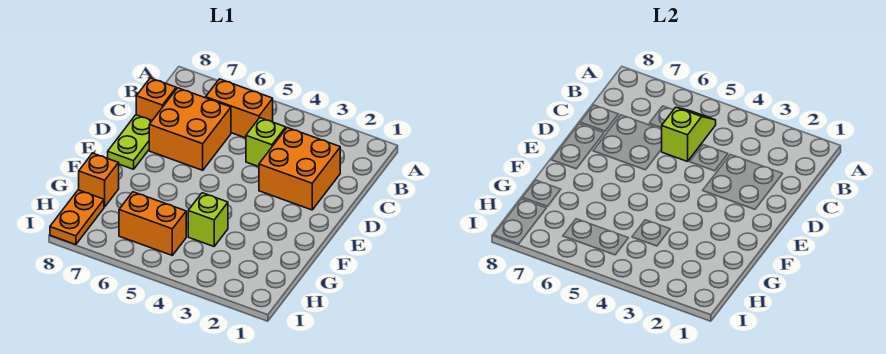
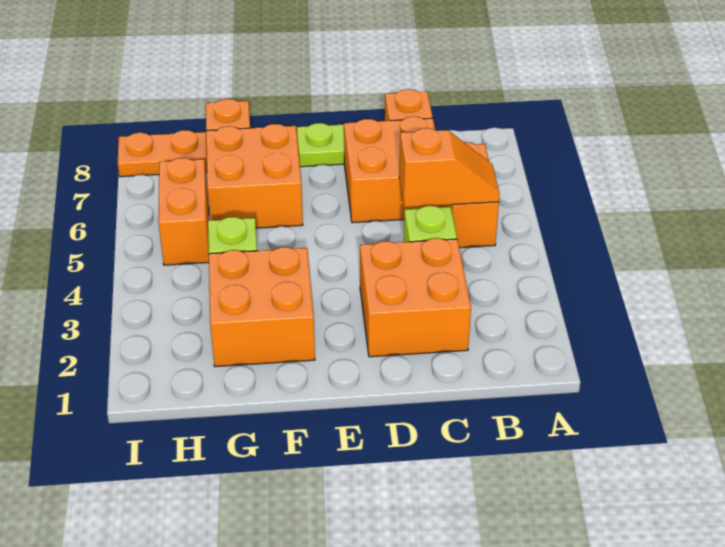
lime slope B5:C5 level 2 top C -> orange slope B5:C5 level 2 top C
none -> orange brick F2:G3 level 1
none -> orange brick F6:G7 level 1

